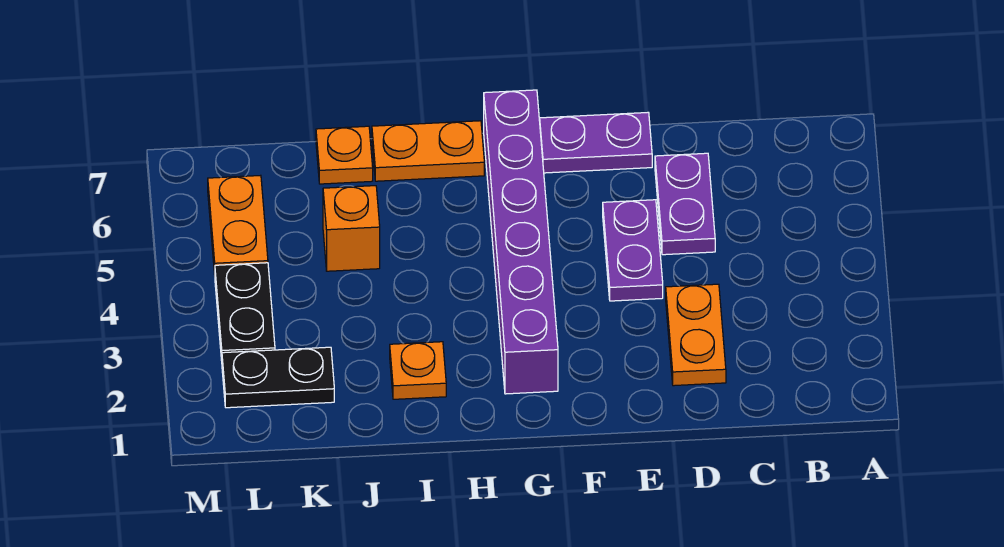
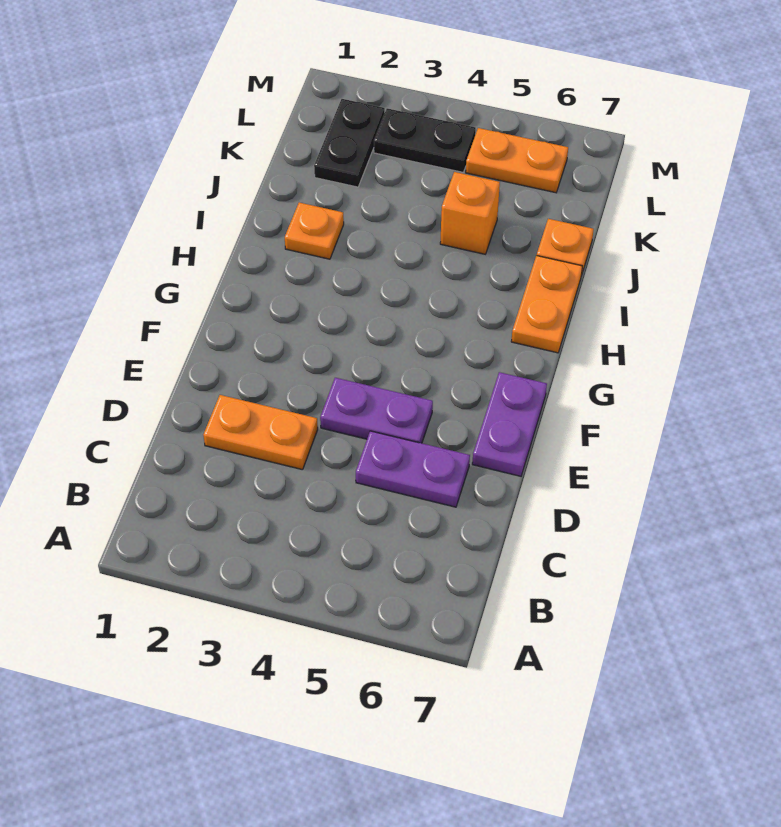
purple brick G2:G7 level 1 -> none

